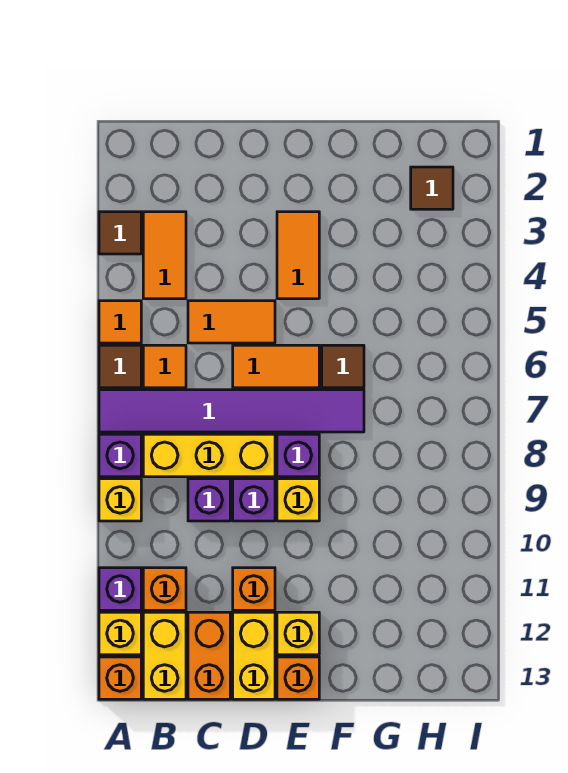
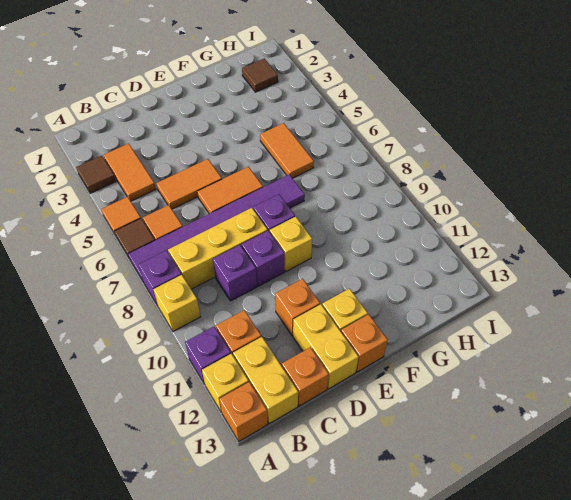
orange brick C12:C13 level 1 -> orange brick C13 level 1
orange tile E3:E4 level 1 -> orange tile G5:G6 level 1
brown tile F6 level 1 -> none

